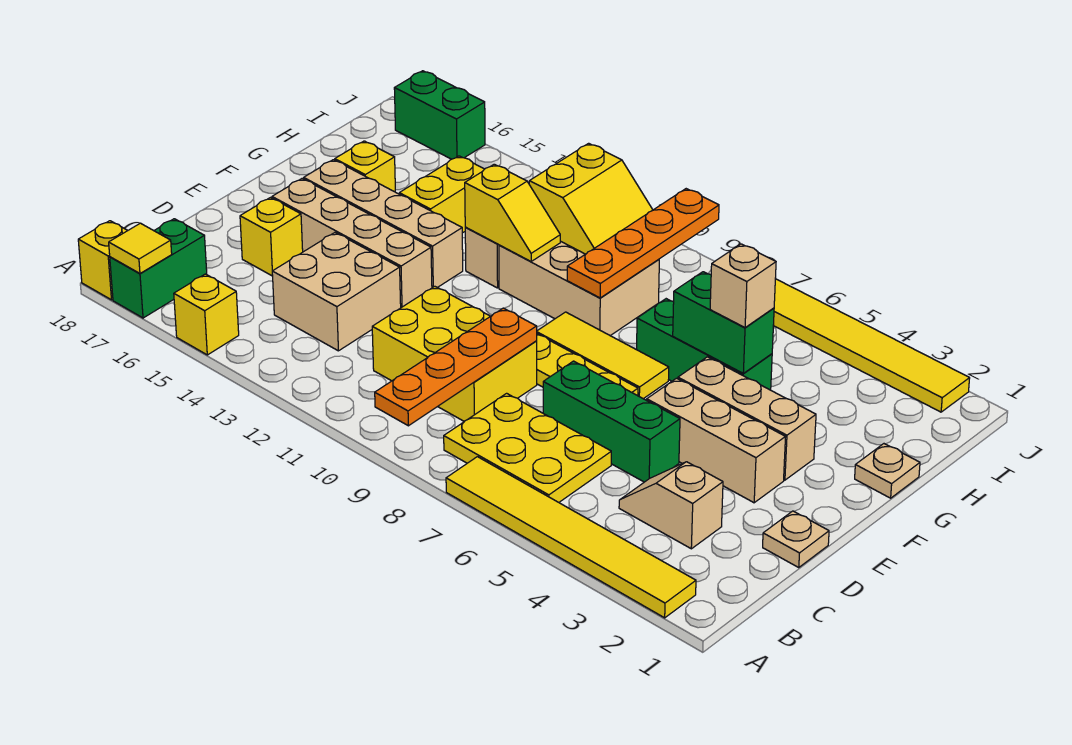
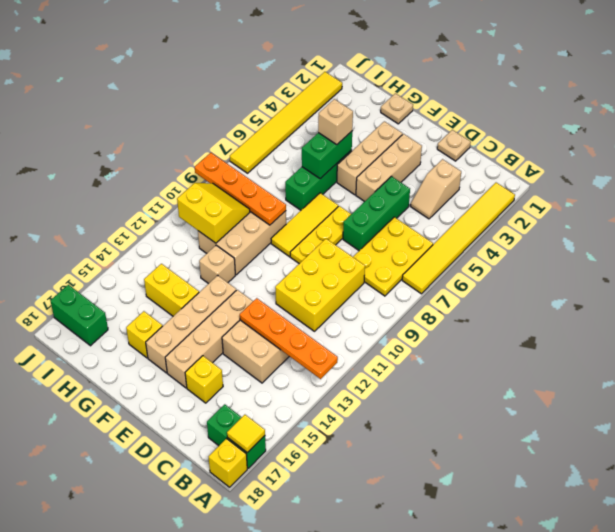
orange plate A9:D9 level 2 -> orange plate A13:D13 level 2
yellow brick A15 level 1 -> none
yellow slope G11:G12 level 2 top 12 -> none
green brick J16:J17 level 1 -> green brick I17:J17 level 1

